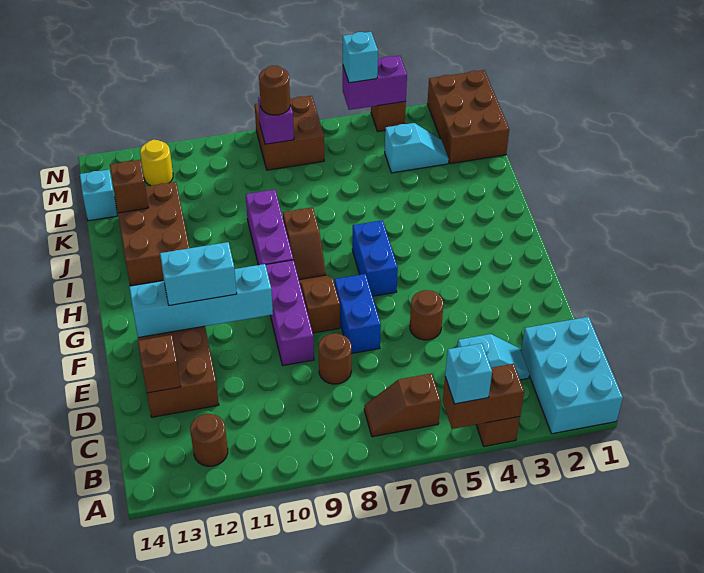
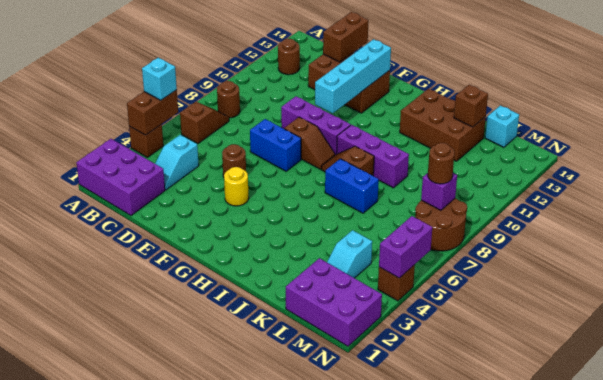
cyan brick A1:C2 level 1 -> purple brick A1:C2 level 1
brown round brick D8 level 1 -> brown round brick B8 level 1
brown brick D13 level 2 -> brown brick D13:D14 level 2
cyan brick F11:F12 level 3 -> none
blue brick G6:H6 level 1 -> blue brick I7:J7 level 1
brown brick L1:N2 level 1 -> purple brick L1:N2 level 1
brown brick M7:N8 level 1 -> brown round brick M7:N8 level 1
yellow round brick M12 level 1 -> yellow round brick F4 level 1
cyan brick N5 level 3 -> none

